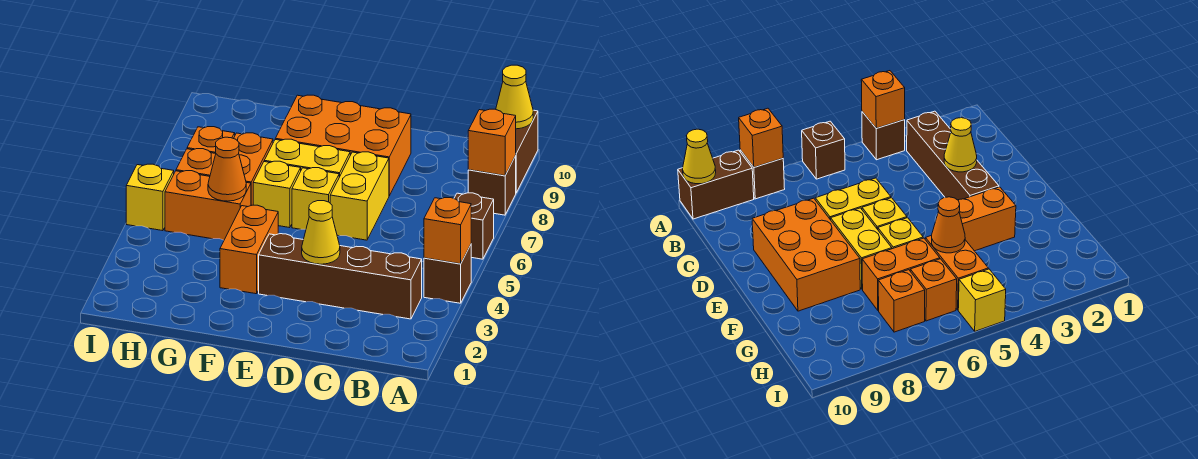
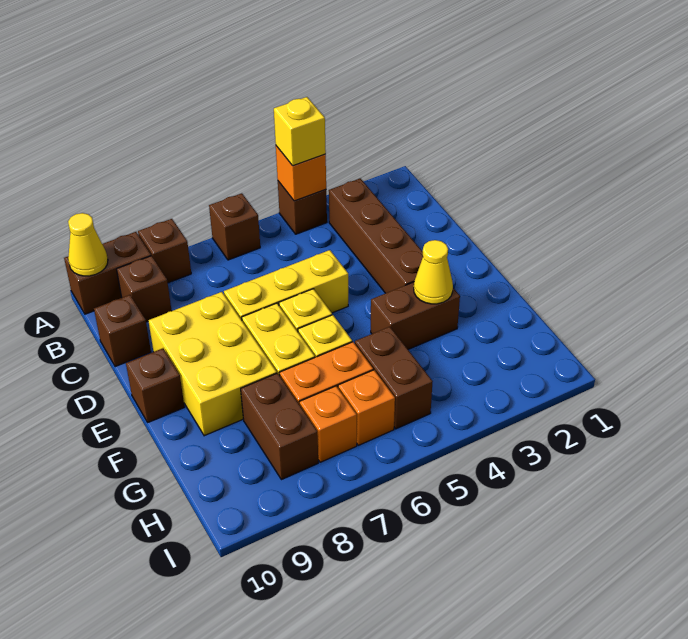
orange brick A8 level 2 -> none
none -> brown brick B9 level 1
none -> brown brick C10 level 1
yellow cone D3 level 2 -> yellow cone F3 level 2
yellow brick D6:D7 level 1 -> yellow brick D5:D7 level 1
orange brick D8:F9 level 1 -> yellow brick D8:F9 level 1
none -> brown brick E10 level 1
orange brick F3:F4 level 1 -> brown brick F3:F4 level 1
orange brick G5:H5 level 1 -> brown brick G5:H5 level 1
orange cone G5 level 2 -> none
none -> brown brick G8:H8 level 1
yellow brick I5 level 1 -> yellow brick A4 level 3

